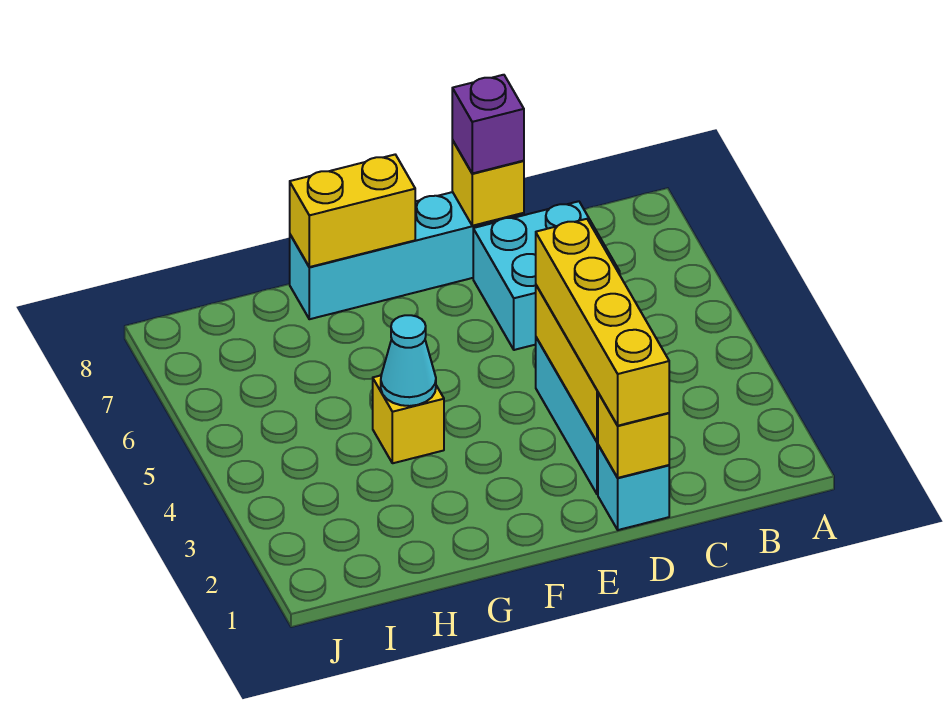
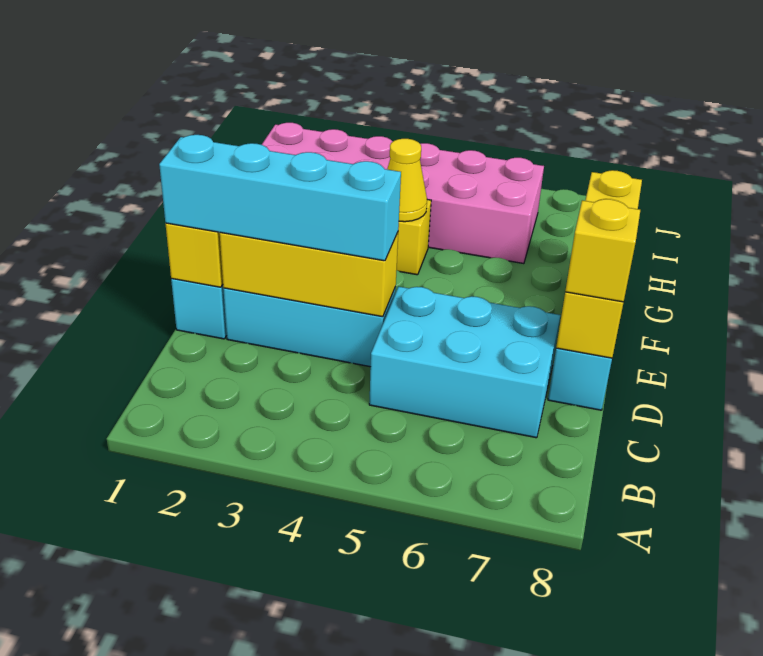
cyan brick C6:D7 level 1 -> cyan brick C5:D7 level 1
yellow brick D1:D4 level 3 -> cyan brick D1:D4 level 3
purple brick D8 level 3 -> yellow brick D8 level 3
cyan cone G4 level 2 -> yellow cone G4 level 2
none -> pink brick H1:I6 level 1

